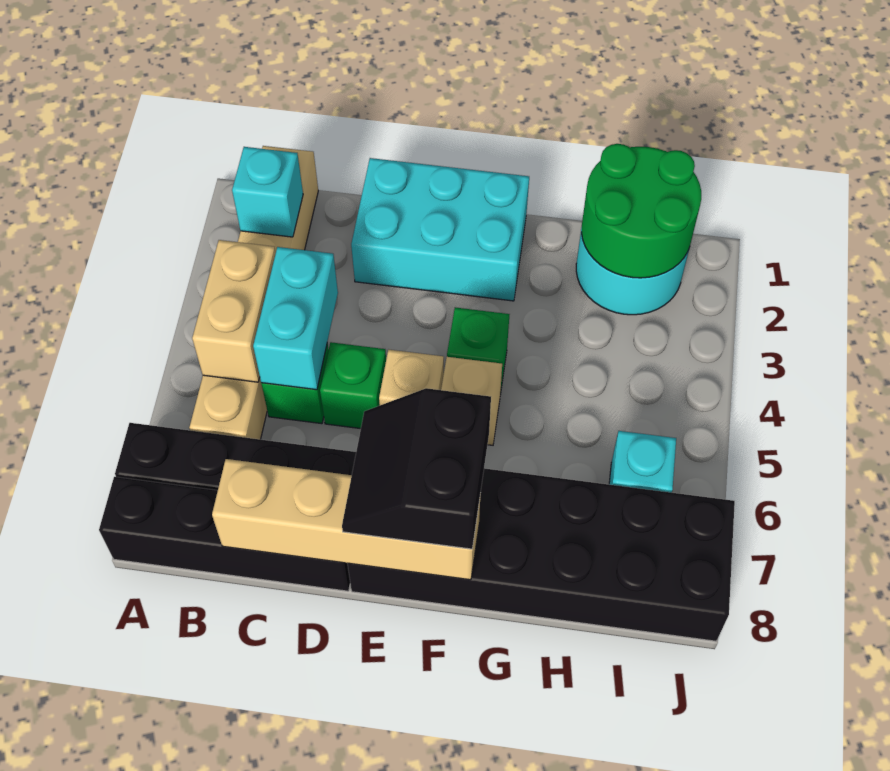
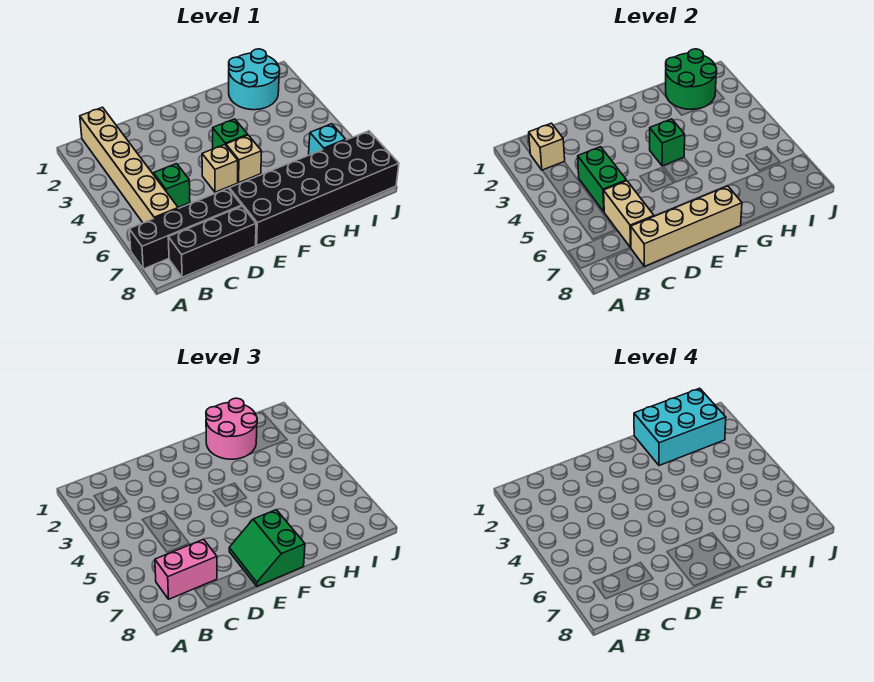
black brick A8:D8 level 1 -> black brick B8:D8 level 1
cyan brick B2 level 2 -> tan brick B2 level 2
tan brick B4:B5 level 2 -> tan brick C6:C7 level 2
none -> pink brick B7:C7 level 3
cyan brick C4:C5 level 2 -> green brick C4:C5 level 2
cyan brick D1:F2 level 1 -> cyan brick G1:I2 level 4
green brick D5 level 1 -> green brick F4 level 2
black slope E7:F8 level 3 top F -> green slope E7:F8 level 3 top F
none -> pink round brick G1:H2 level 3

